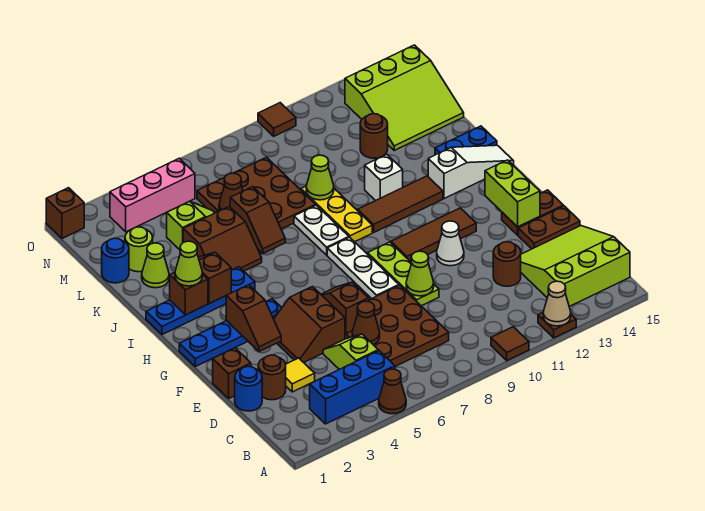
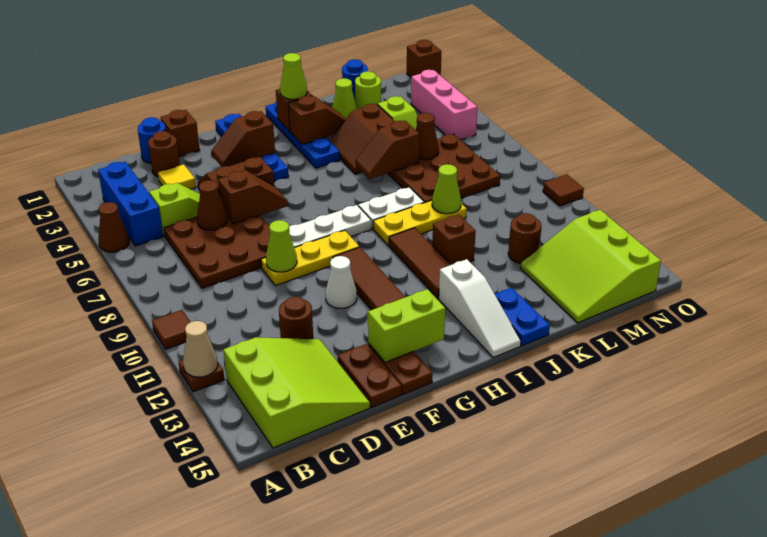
lime plate E9:G9 level 1 -> yellow plate E9:G9 level 1
white brick J11 level 1 -> brown brick J11 level 1

